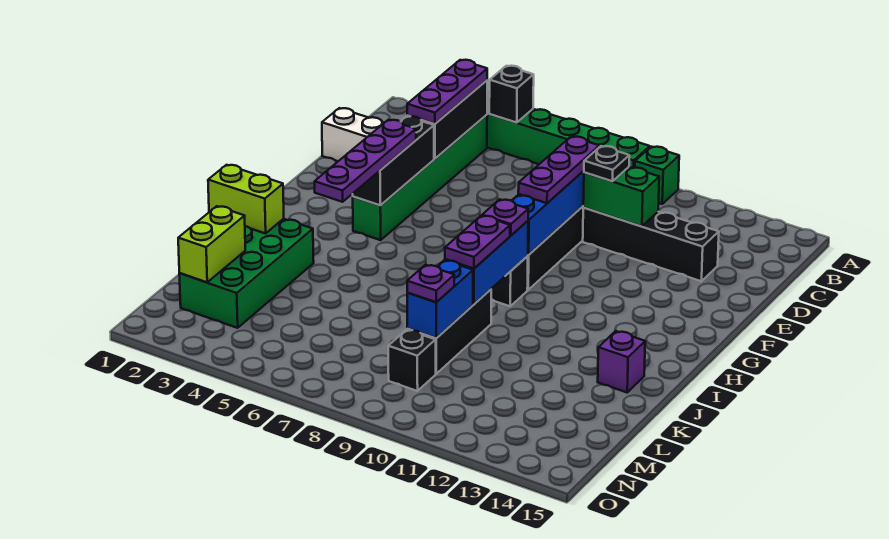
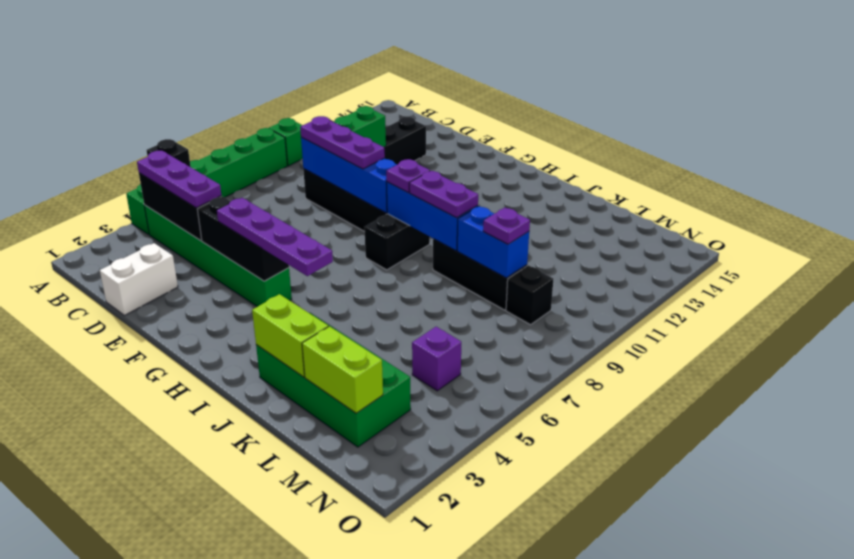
black plate D10 level 3 -> none
lime brick J1:J2 level 2 -> lime brick J2:K2 level 2
purple brick J14 level 1 -> purple brick M5 level 1

